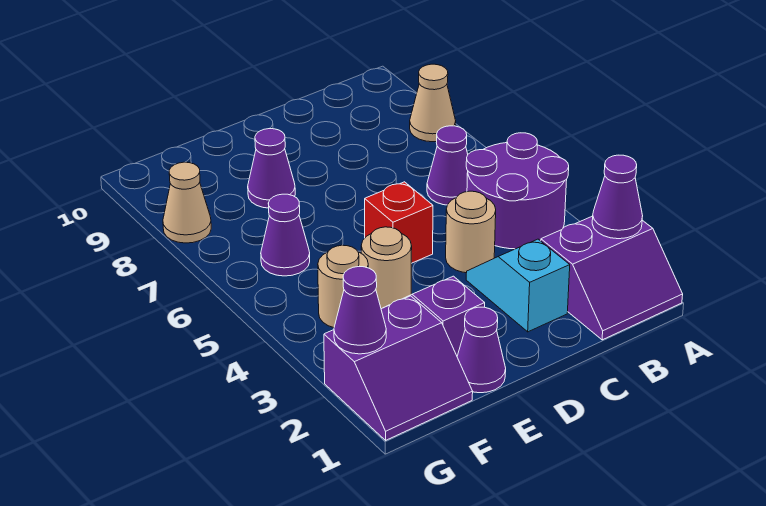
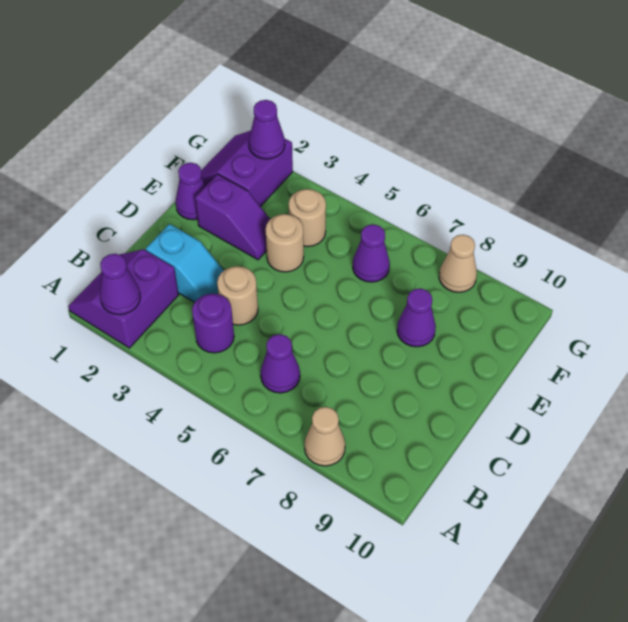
purple round brick A4:B5 level 1 -> purple round brick B4 level 1
red brick D5 level 1 -> none

